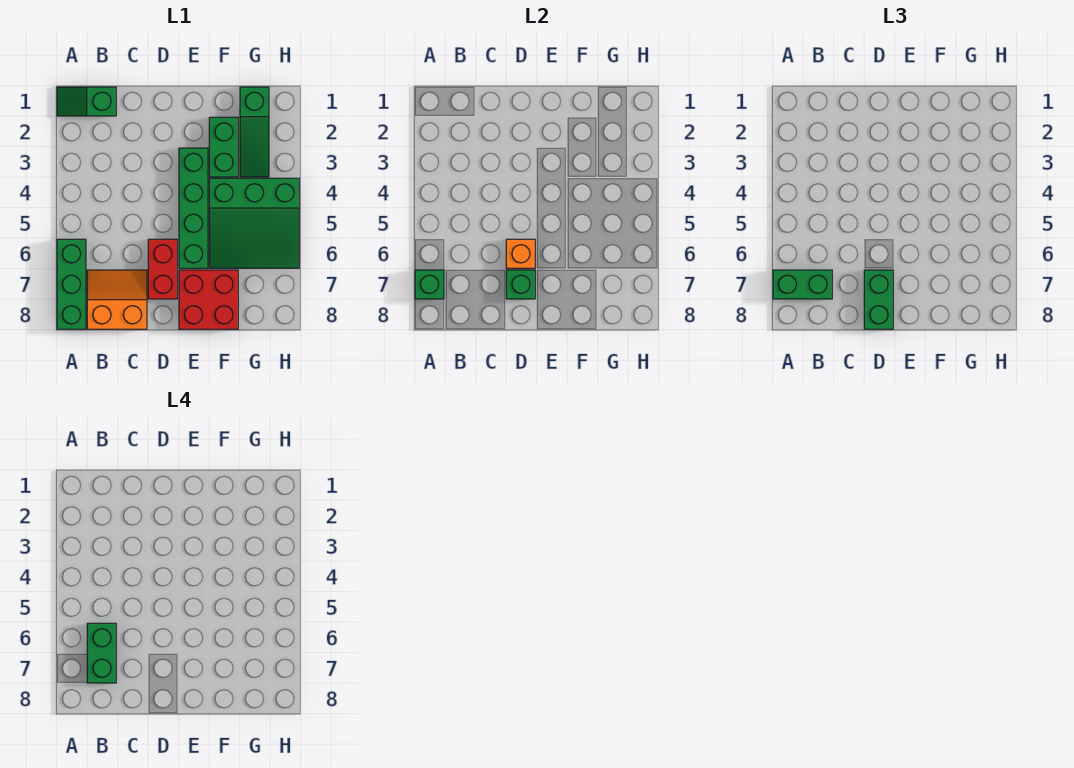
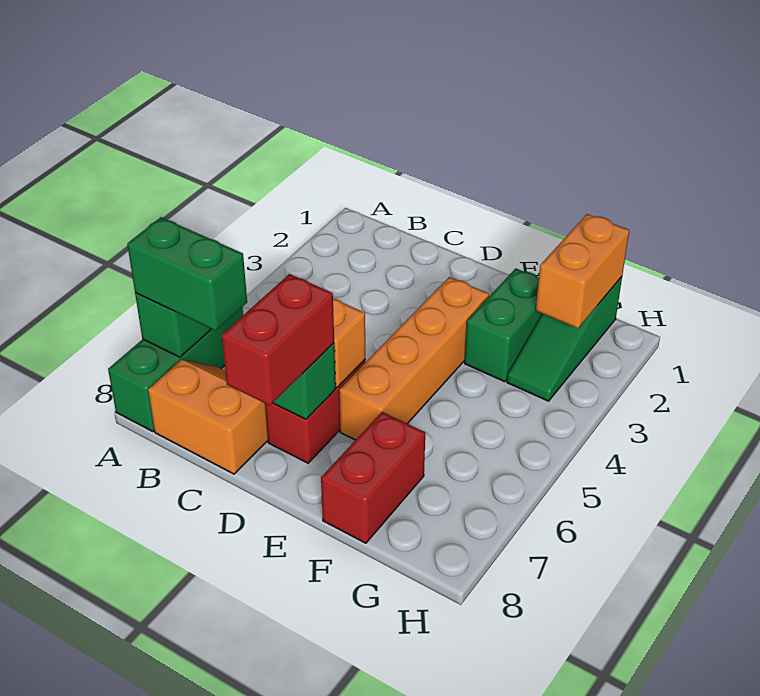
green slope A1:B1 level 1 top B -> none
green brick B6:B7 level 4 -> none
green brick D7:D8 level 3 -> red brick D7:D8 level 3
green brick E3:E6 level 1 -> orange brick E3:E6 level 1
red brick E7:F8 level 1 -> red brick F7:F8 level 1
green slope F4:H6 level 1 top 4 -> none
none -> orange brick G1:G2 level 2

